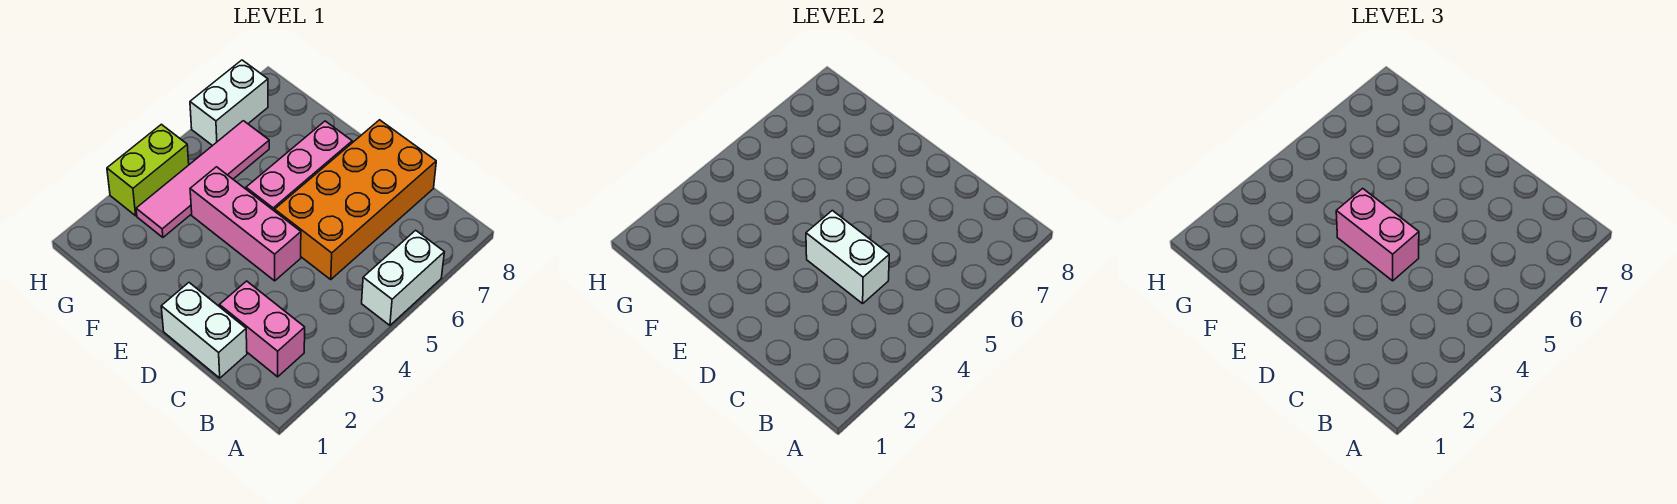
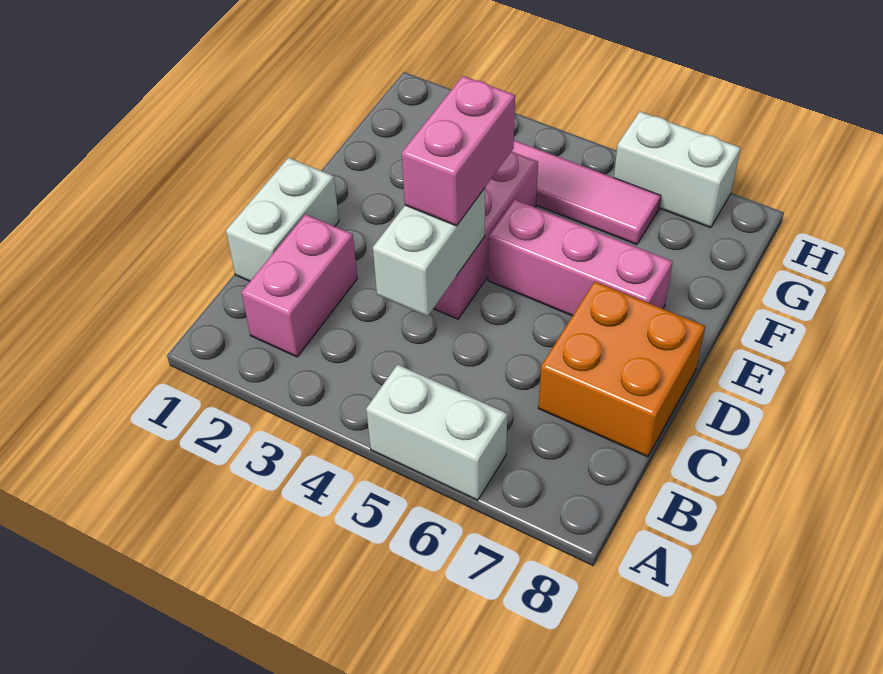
orange brick C5:D8 level 1 -> orange brick C7:D8 level 1
lime brick H3:H4 level 1 -> none

